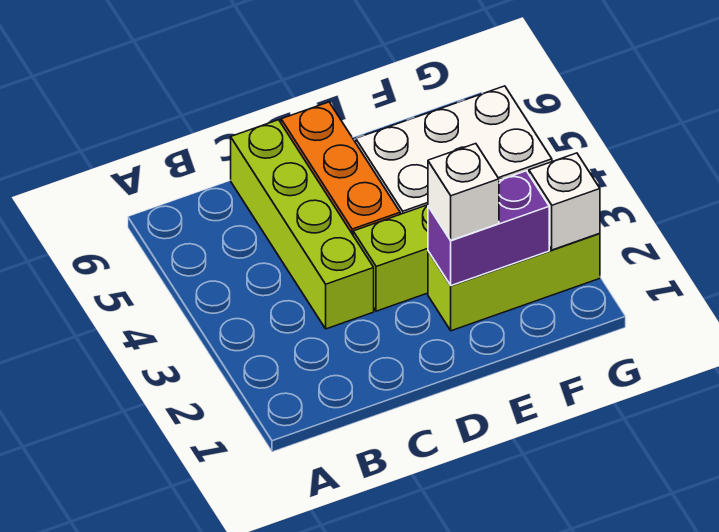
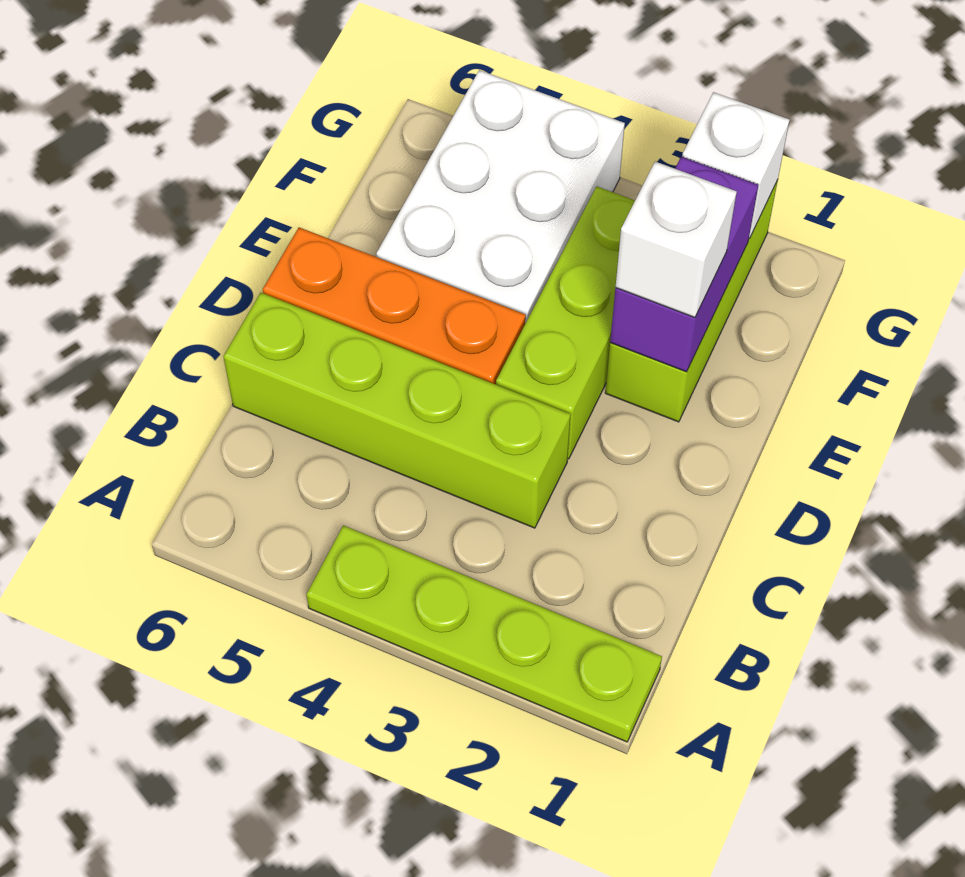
none -> lime plate A1:A4 level 1

